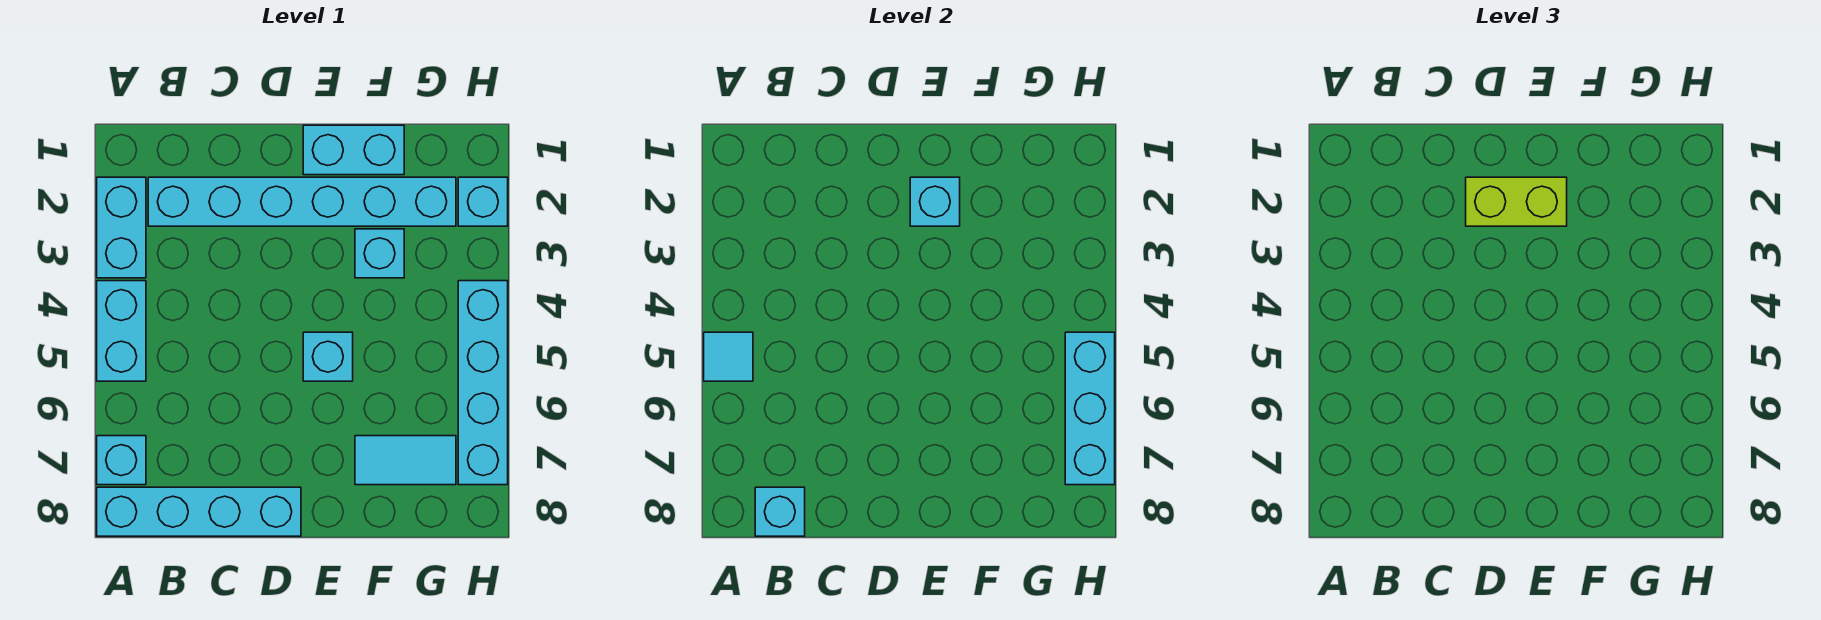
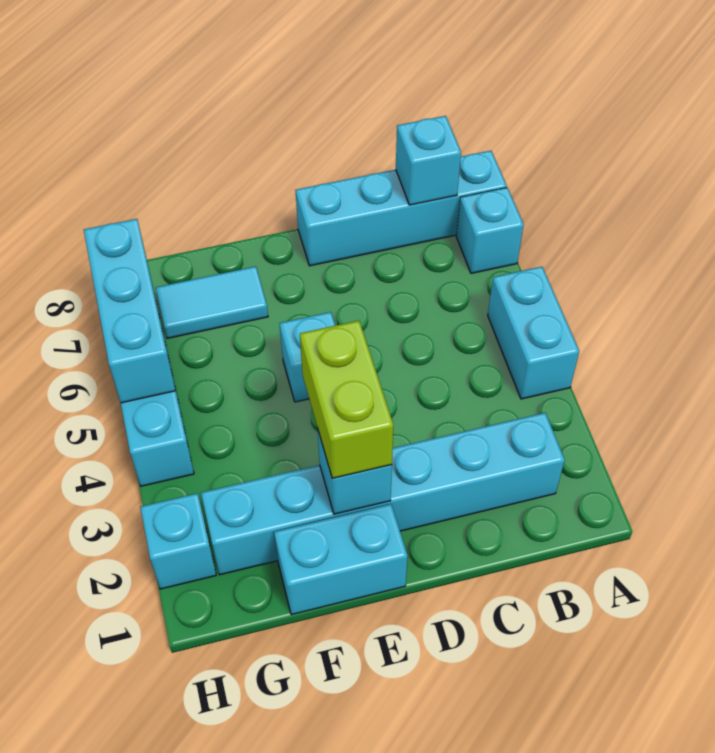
cyan brick A2:A3 level 1 -> none
cyan tile A5 level 2 -> none
lime brick D2:E2 level 3 -> lime brick E2:E3 level 3
cyan brick F3 level 1 -> none

